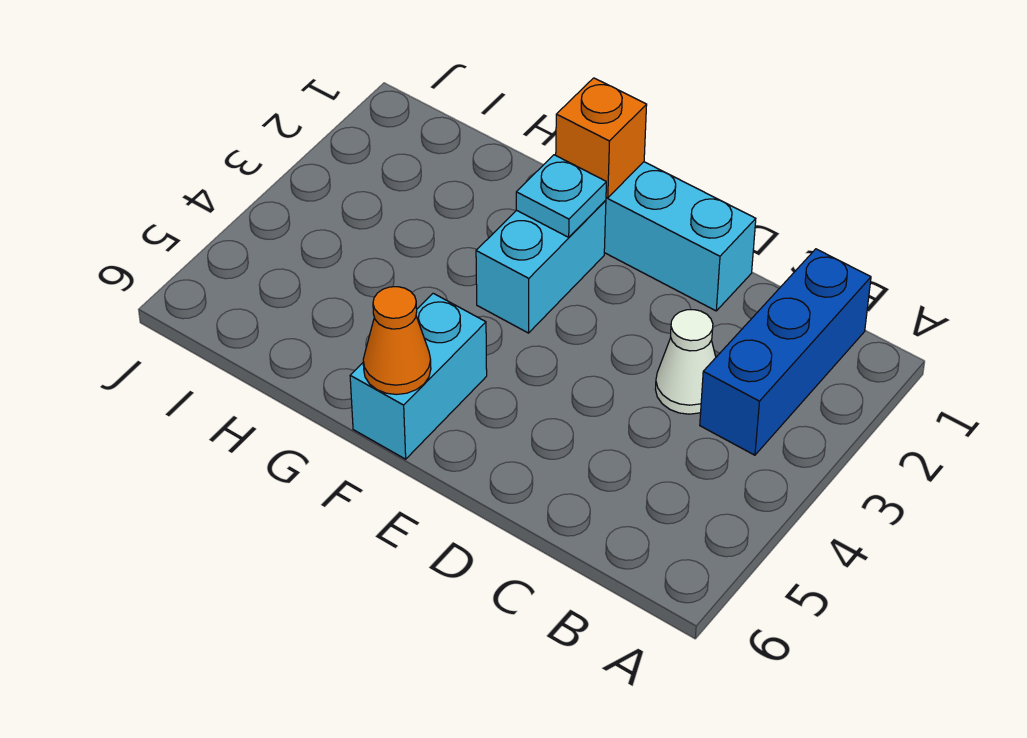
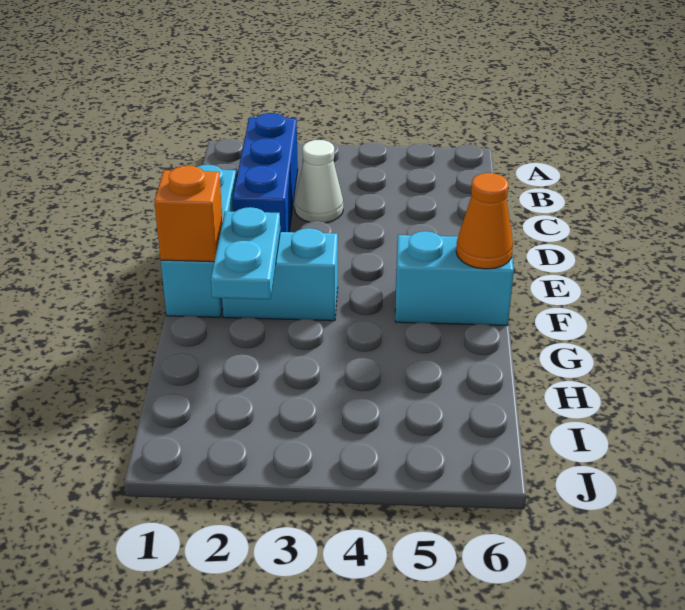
blue brick B1:B3 level 1 -> blue brick B2:D2 level 1
cyan plate F2 level 2 -> cyan plate F2:G2 level 2

